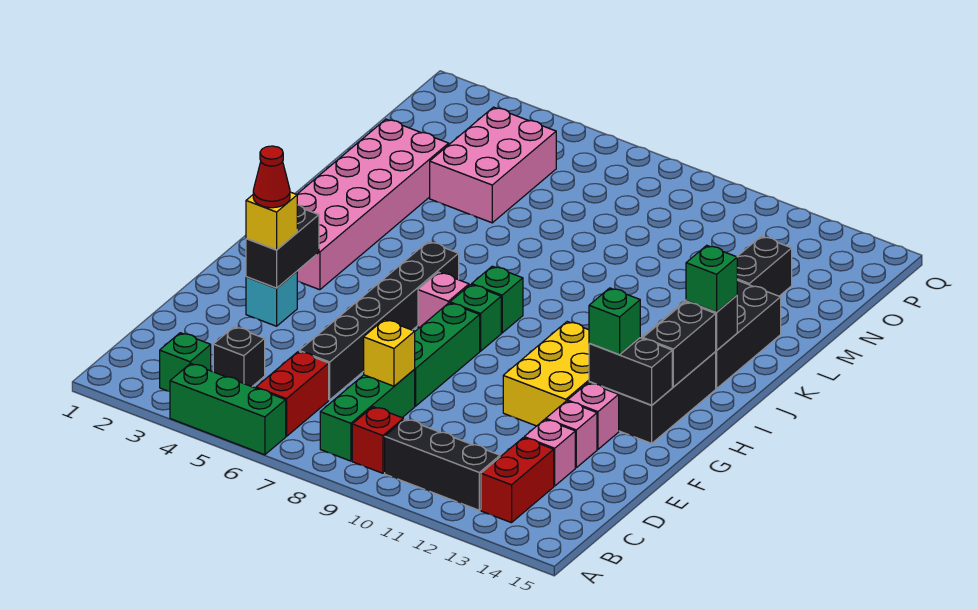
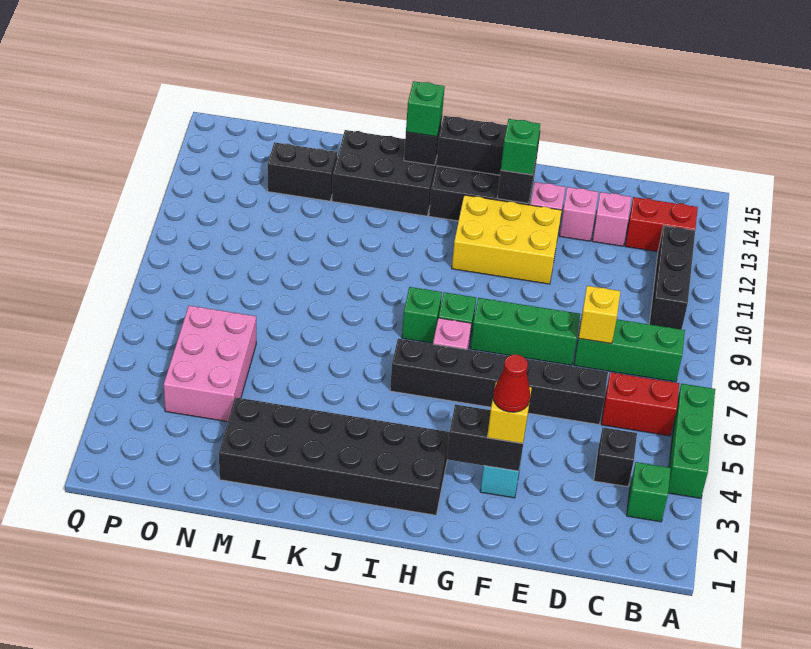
red brick B9 level 1 -> none
pink brick H2:M3 level 1 -> black brick H2:M3 level 1
pink brick M4:O5 level 1 -> pink brick N4:O6 level 1

